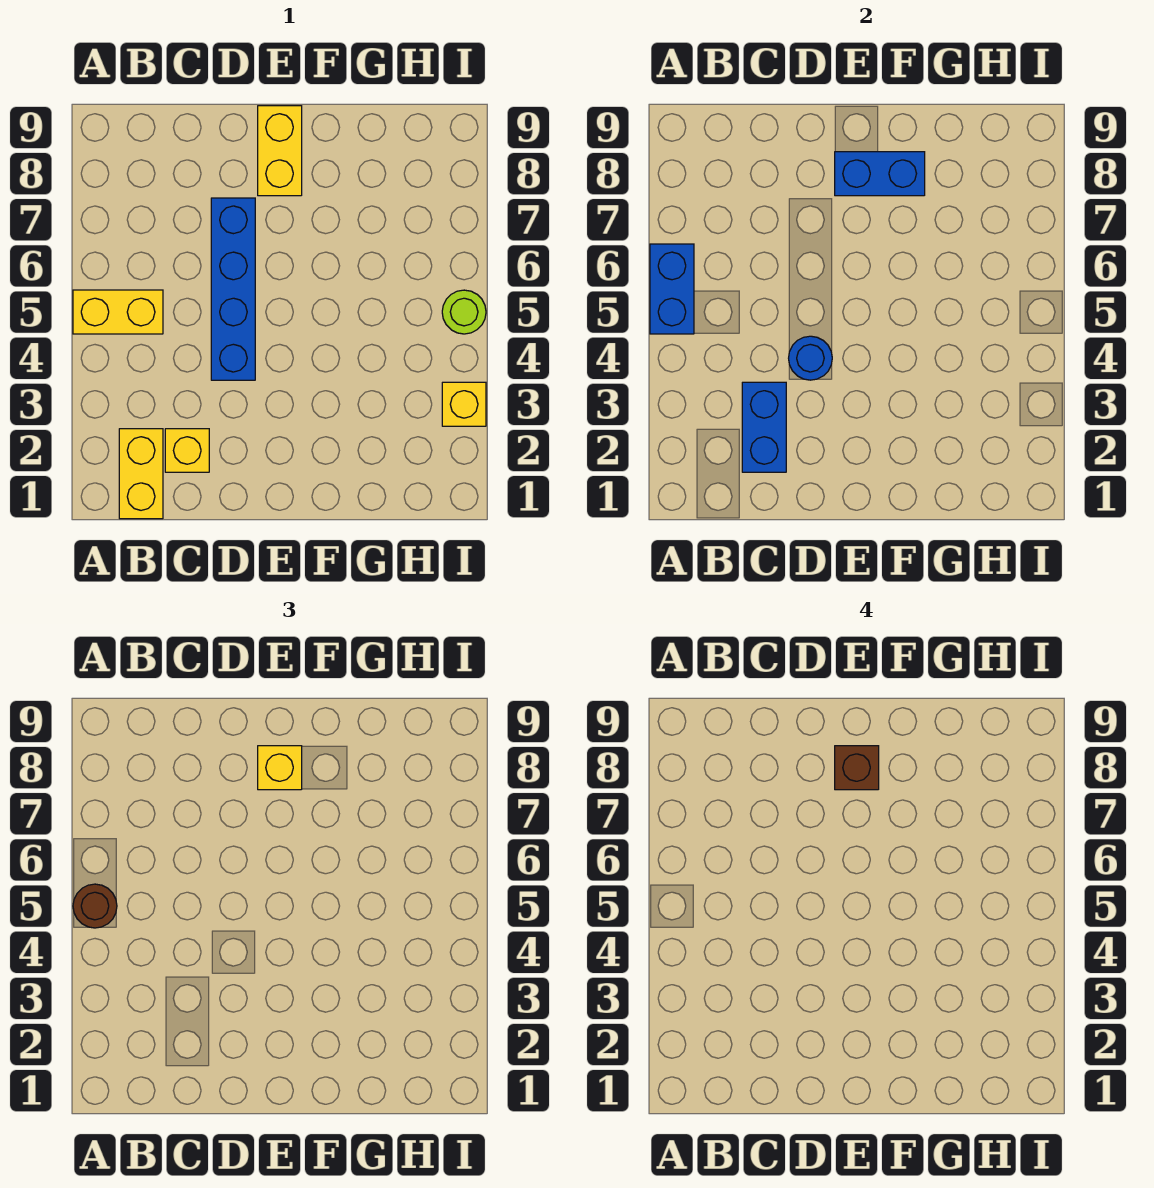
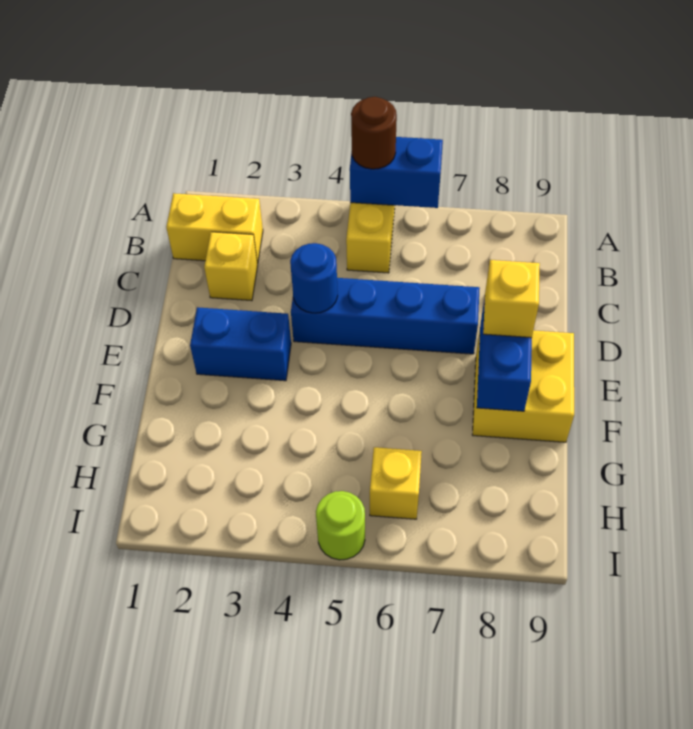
blue brick C2:C3 level 2 -> blue brick E2:E3 level 1
yellow brick E8:E9 level 1 -> yellow brick E8:F9 level 1
brown brick E8 level 4 -> none
yellow brick I3 level 1 -> yellow brick H6 level 1

